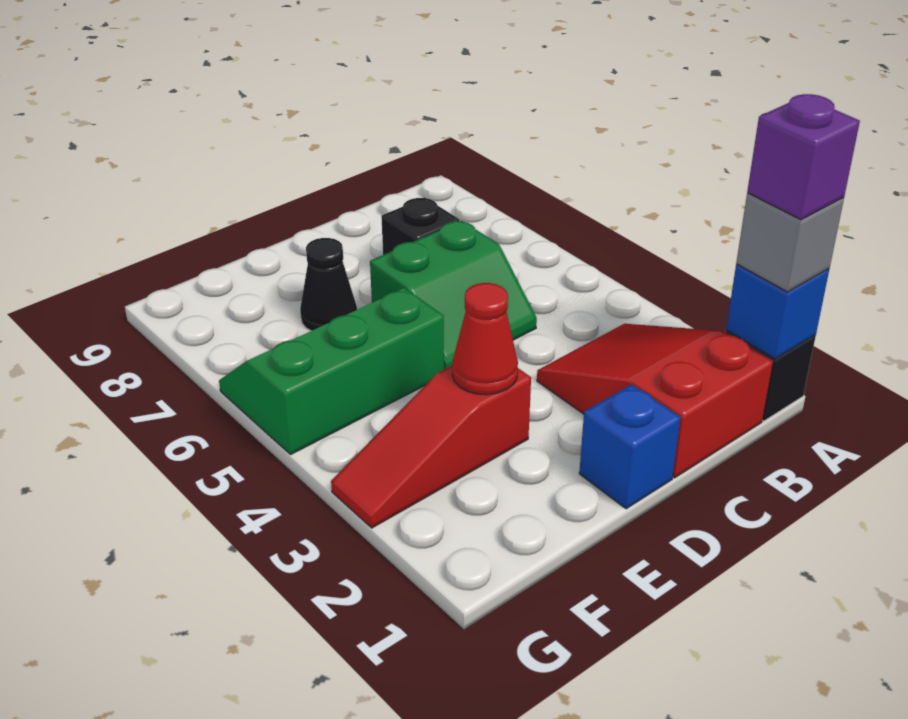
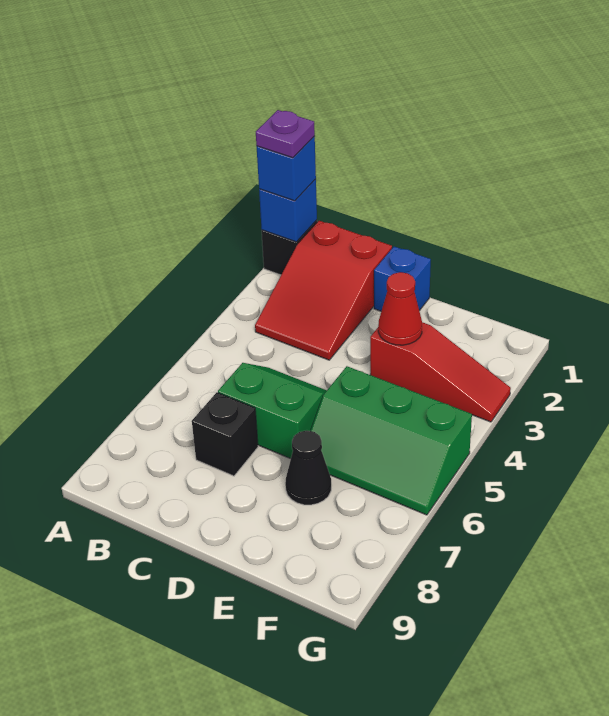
grey brick A1 level 3 -> blue brick A1 level 3
purple brick A1 level 4 -> purple plate A1 level 4

